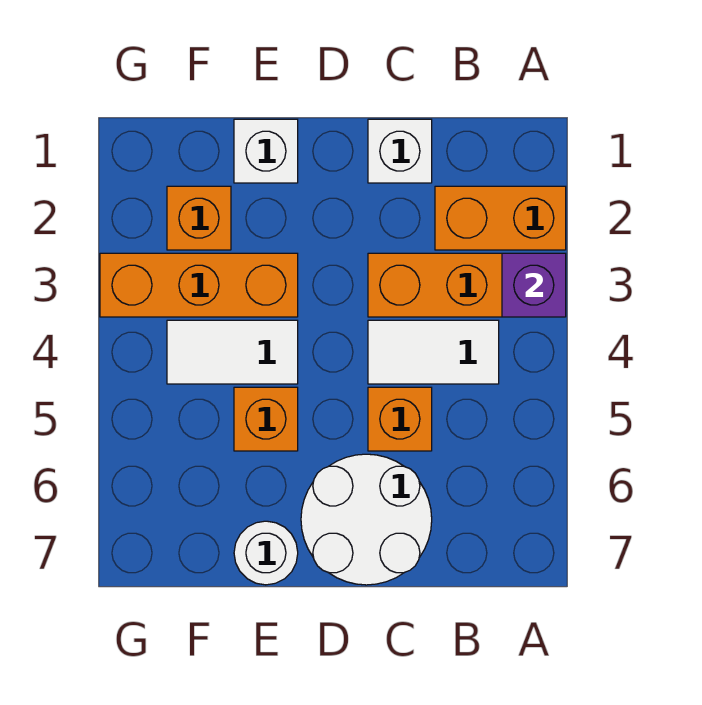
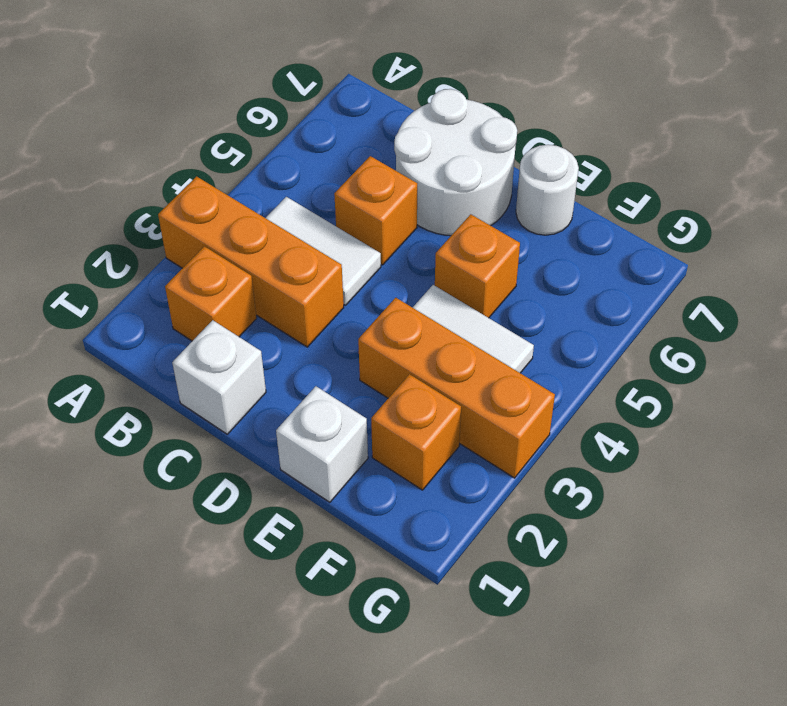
orange brick A2:B2 level 1 -> orange brick B2 level 1
purple brick A3 level 2 -> none

